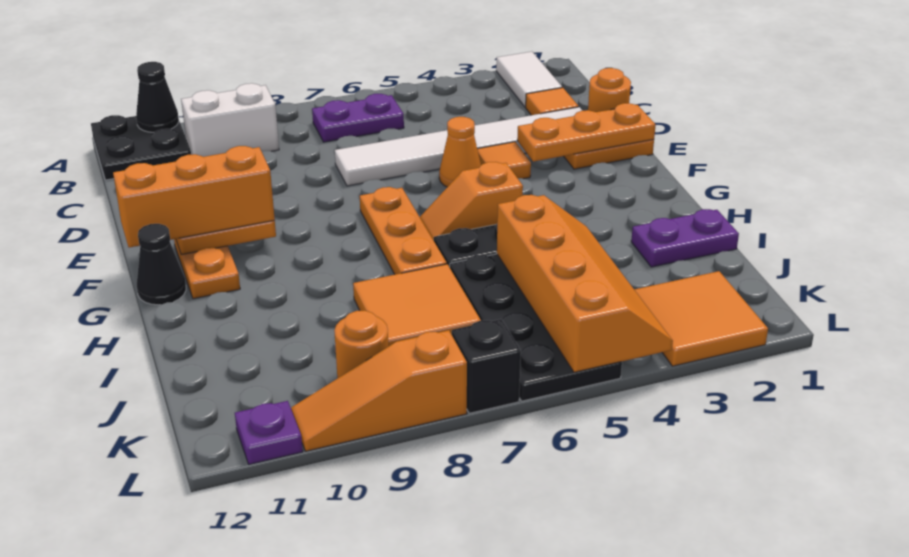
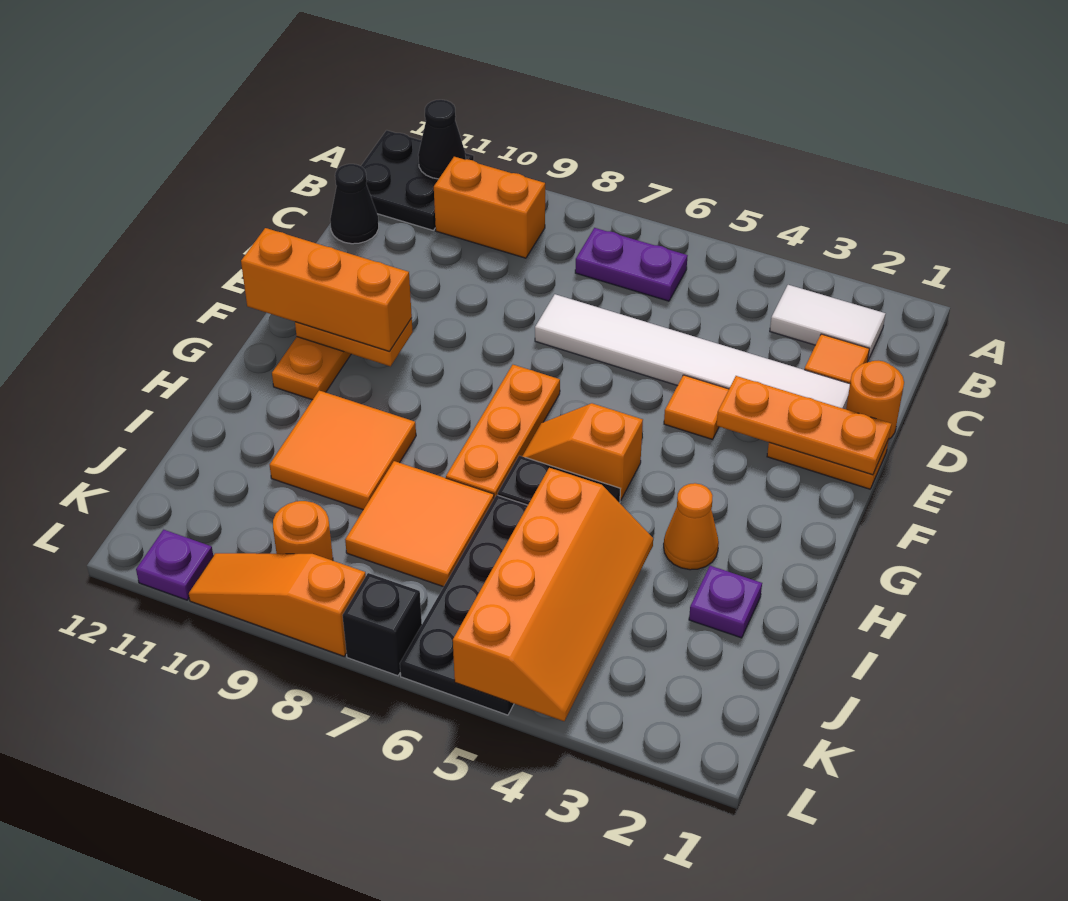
white tile A2:B2 level 1 -> white tile B2:B3 level 1
white brick B9:B10 level 1 -> orange brick B9:B10 level 1
orange cone E5 level 1 -> orange cone H3 level 1
black cone G12 level 1 -> black cone C12 level 1
purple plate I1:I2 level 1 -> purple plate I2 level 1
orange tile K2:L3 level 1 -> orange tile H9:I10 level 1

